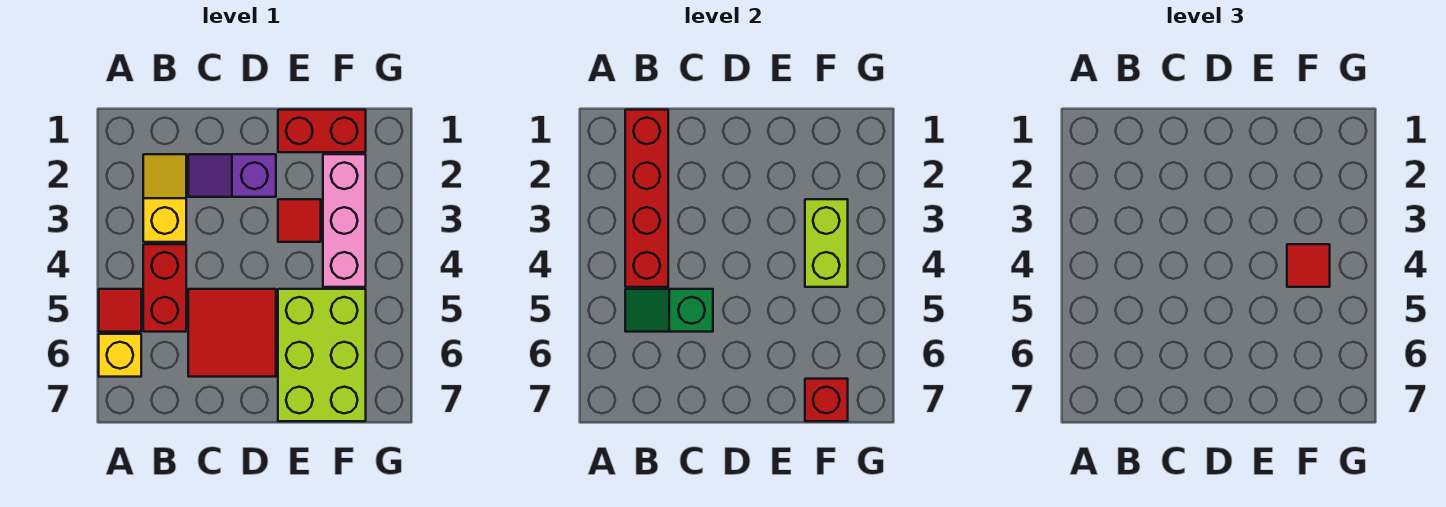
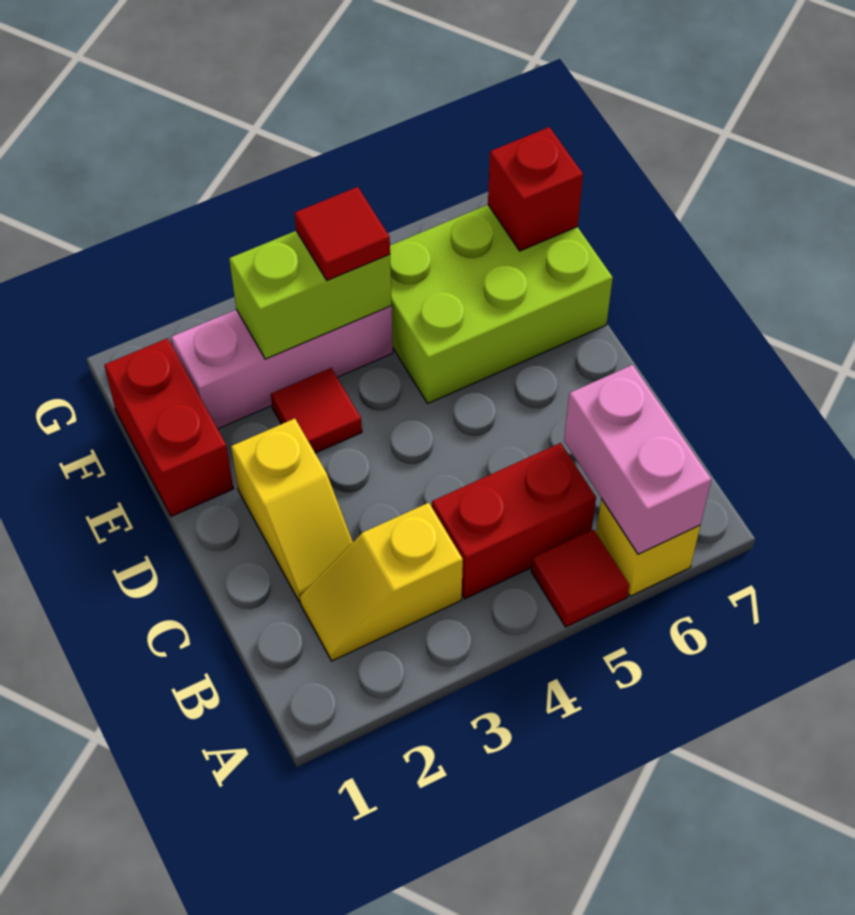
none -> pink brick A6:B6 level 2
red brick B1:B4 level 2 -> none
green slope B5:C5 level 2 top C -> none
purple slope C2:D2 level 1 top D -> yellow slope C2:D2 level 1 top D
red tile C5:D6 level 1 -> none

